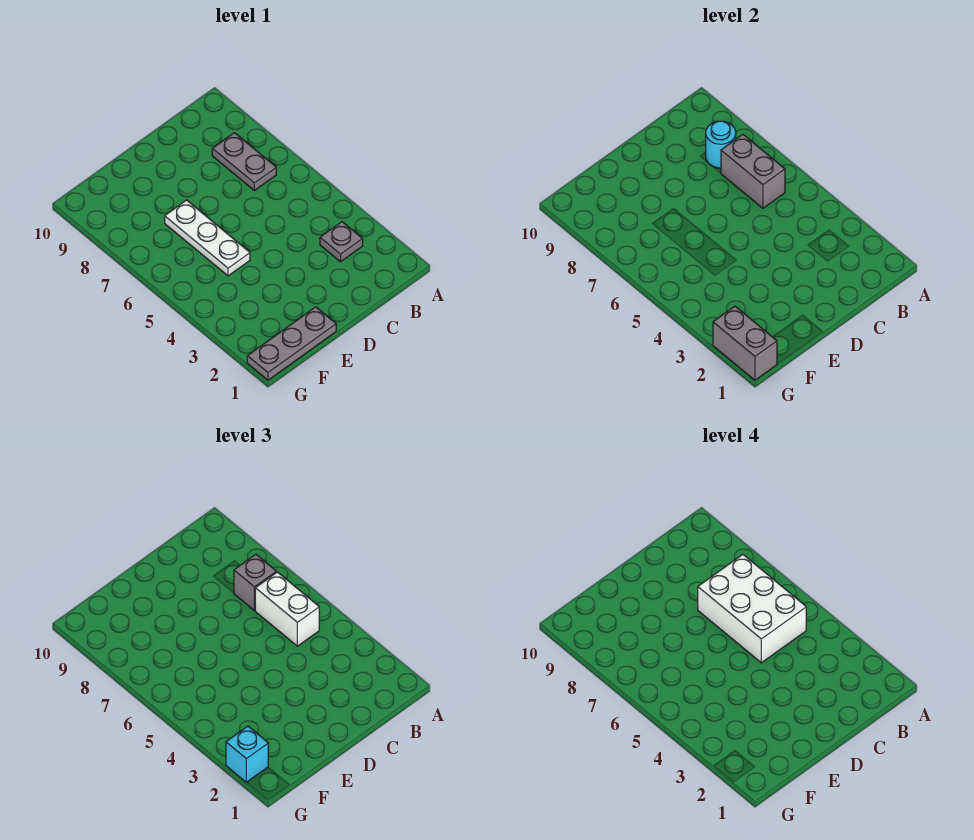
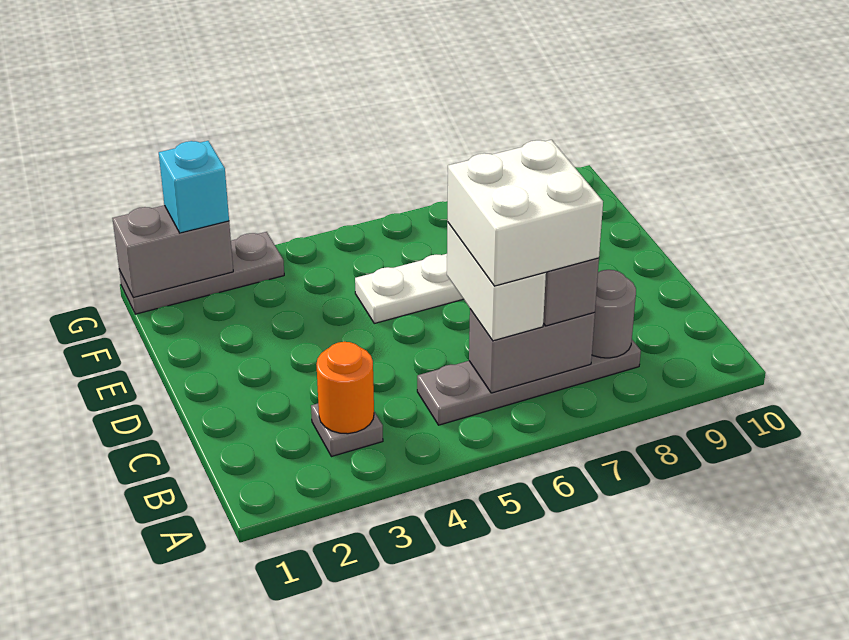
none -> orange round brick B3 level 2
white brick B5:B6 level 3 -> white brick B6:C6 level 3
white brick B5:C7 level 4 -> white brick B6:C7 level 4
grey plate B7:B8 level 1 -> grey plate B5:B8 level 1
cyan round brick B8 level 2 -> grey round brick B8 level 2
grey plate E1:G1 level 1 -> grey plate G1:G3 level 1

